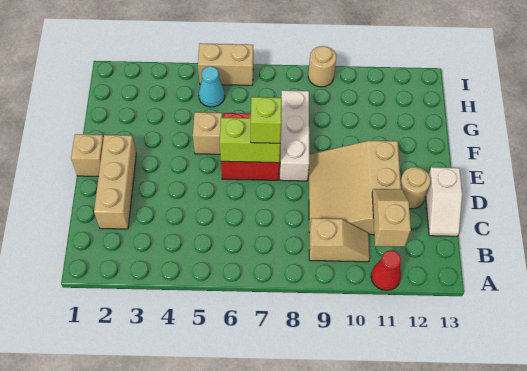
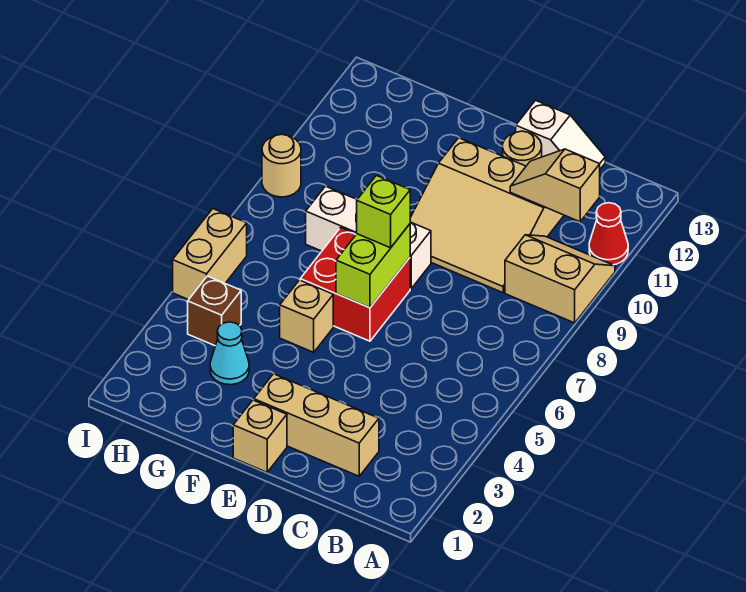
tan slope B9:B10 level 1 top 9 -> tan slope A9:B10 level 1 top 9
none -> brown brick H4 level 1
cyan cone H5 level 1 -> cyan cone G3 level 1

